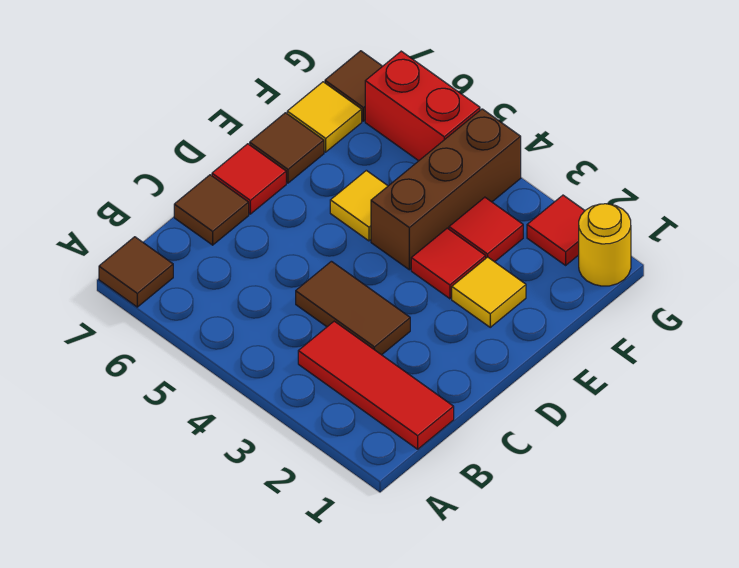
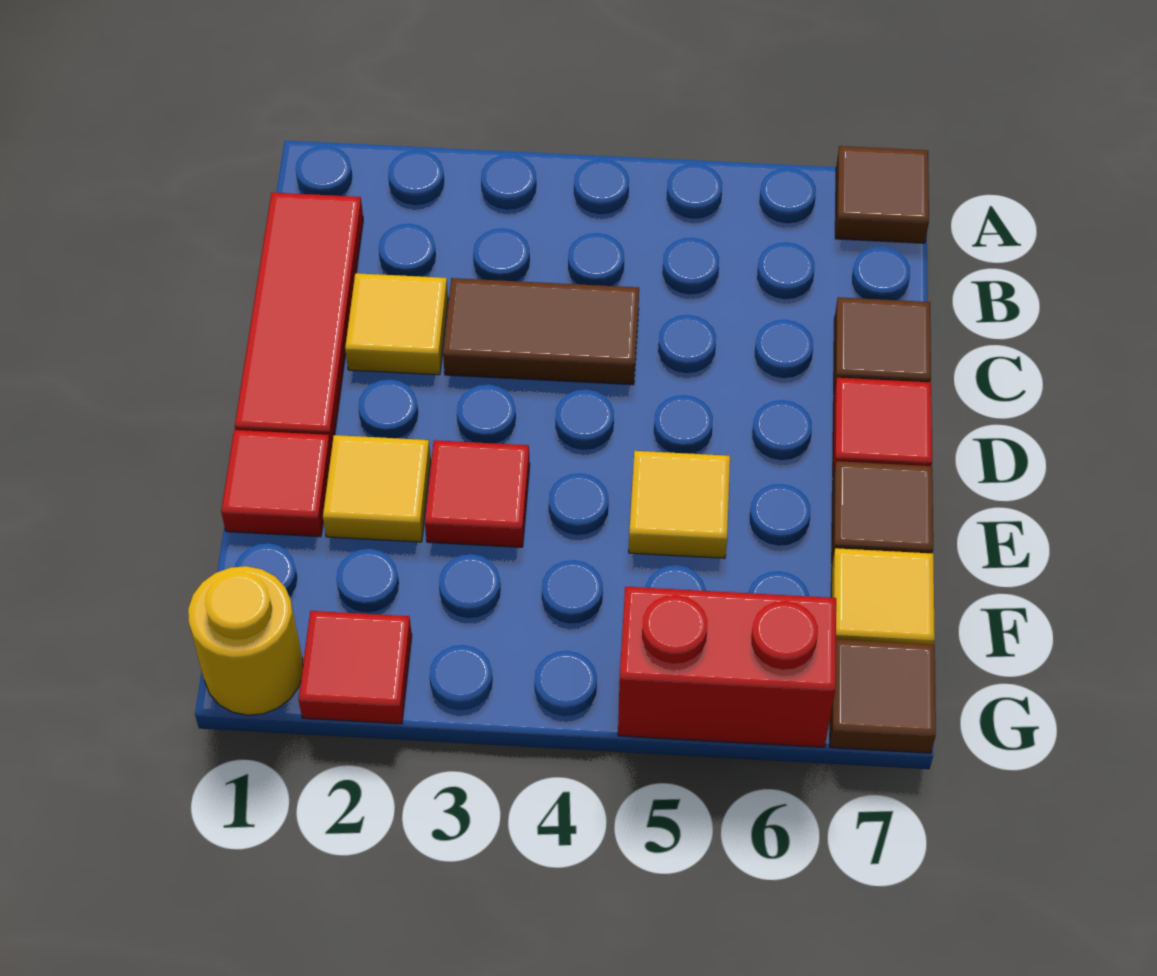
red tile B1:B3 level 1 -> red tile B1:D1 level 1
none -> yellow tile C2 level 1
brown brick E4:G4 level 1 -> none
red tile F3 level 1 -> red tile E1 level 1

